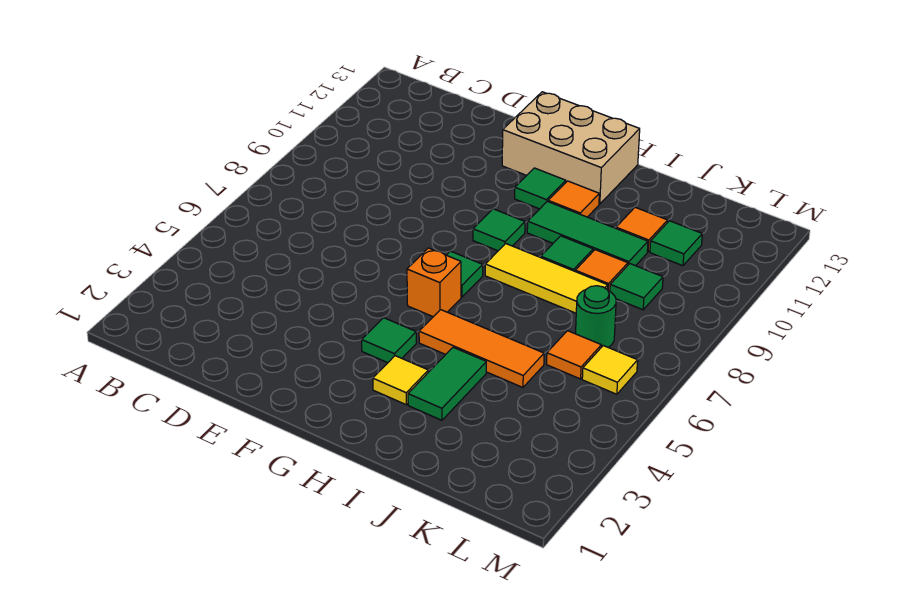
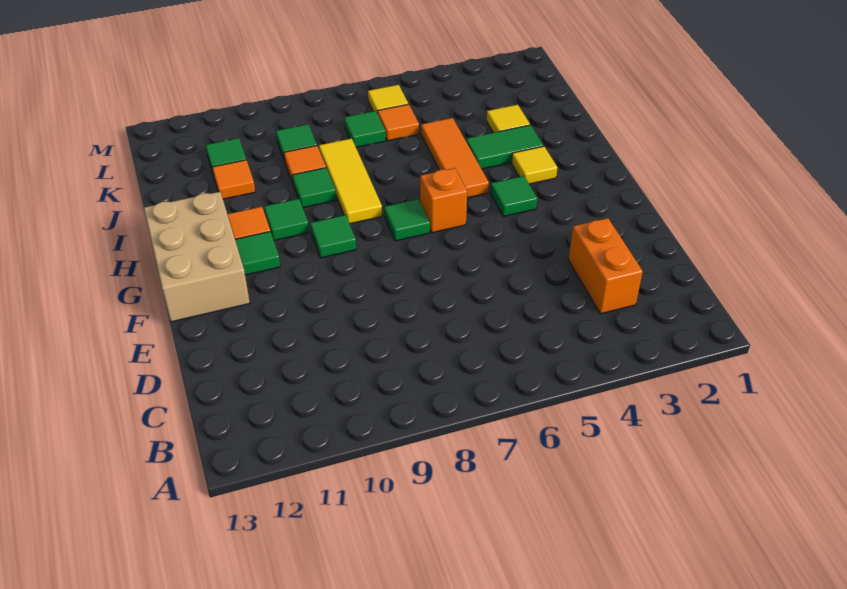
none -> orange brick C3:D3 level 1
green tile H10:J10 level 1 -> green tile H10 level 1
none -> yellow tile J3 level 1
green round brick K7 level 1 -> green tile K7 level 1

